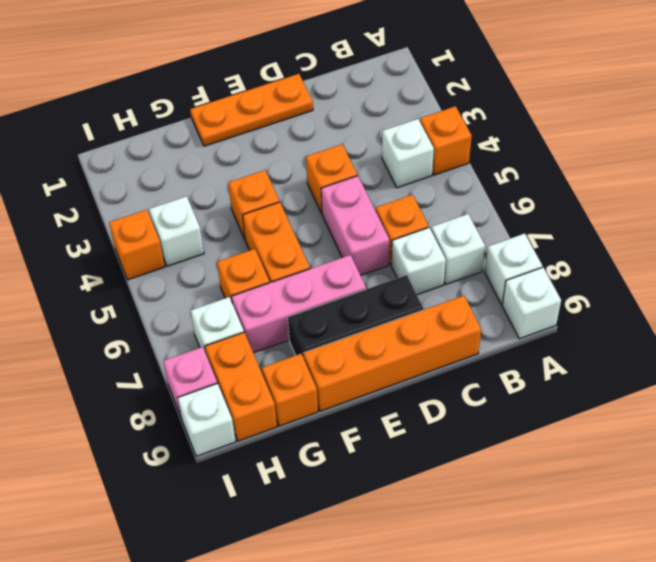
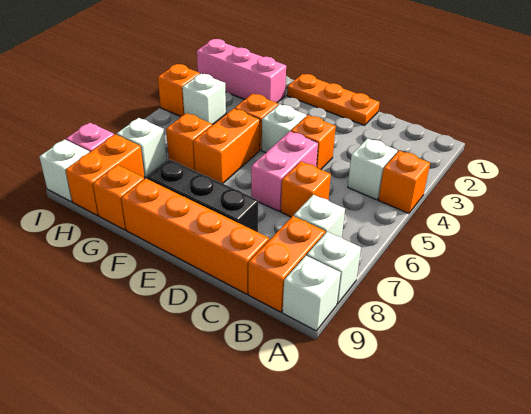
none -> orange brick B8:B9 level 1
white brick C7 level 1 -> white brick E4 level 1
pink brick E7:G7 level 1 -> pink brick G2:I2 level 1

